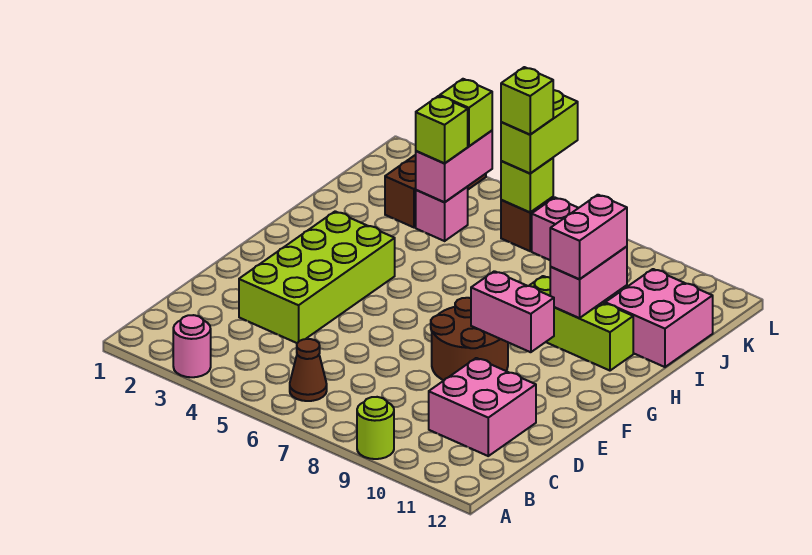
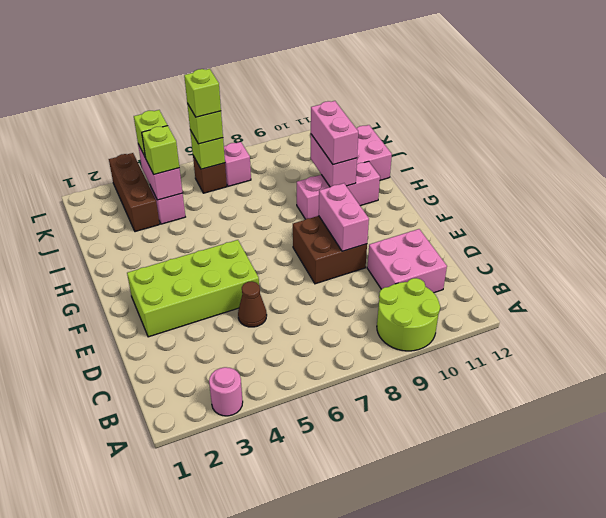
lime round brick A9 level 1 -> lime round brick A9:B10 level 1
brown cone B6 level 1 -> brown cone D5 level 1
lime brick D3:G4 level 1 -> lime brick E2:F5 level 1
brown round brick E8:F9 level 1 -> brown brick E8:F9 level 1
pink brick F9:F10 level 2 -> pink brick E9:F9 level 2
lime brick H9:H11 level 1 -> pink brick H9:H11 level 1
lime brick K6:L6 level 3 -> lime brick K6 level 3

